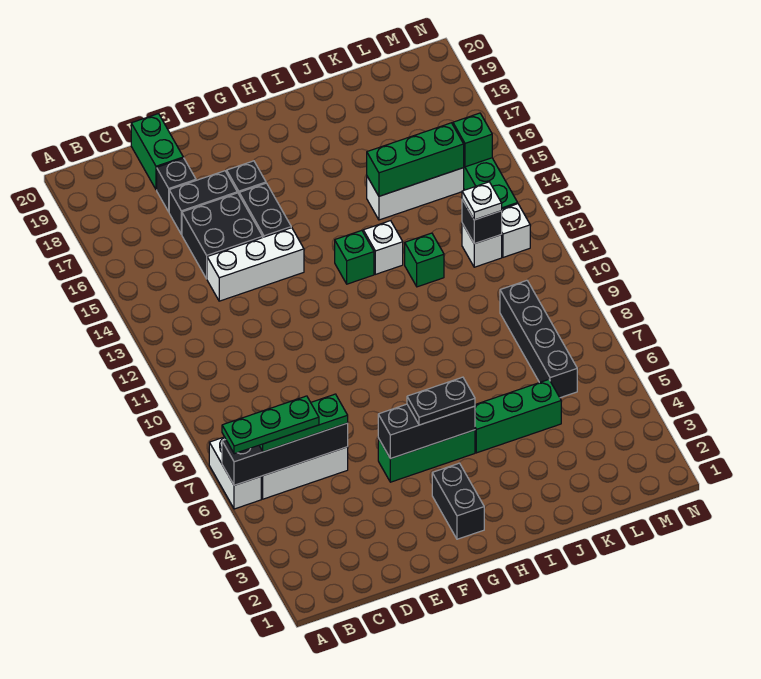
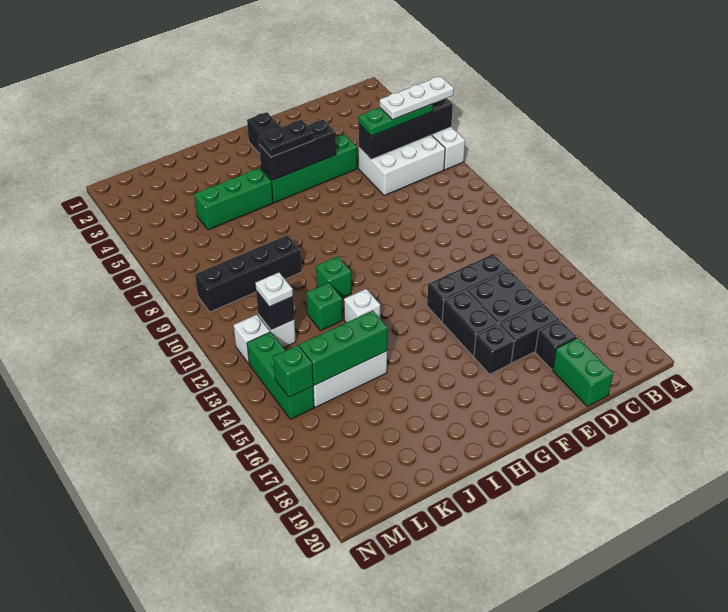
green plate A6:C6 level 4 -> white plate A6:C6 level 4
white brick D14:F14 level 1 -> black brick D14:F14 level 1
green brick F5:H5 level 1 -> green brick E5:H5 level 1
green brick H13 level 1 -> green brick I11 level 1
black brick L6:L9 level 1 -> black brick J9:M9 level 1

